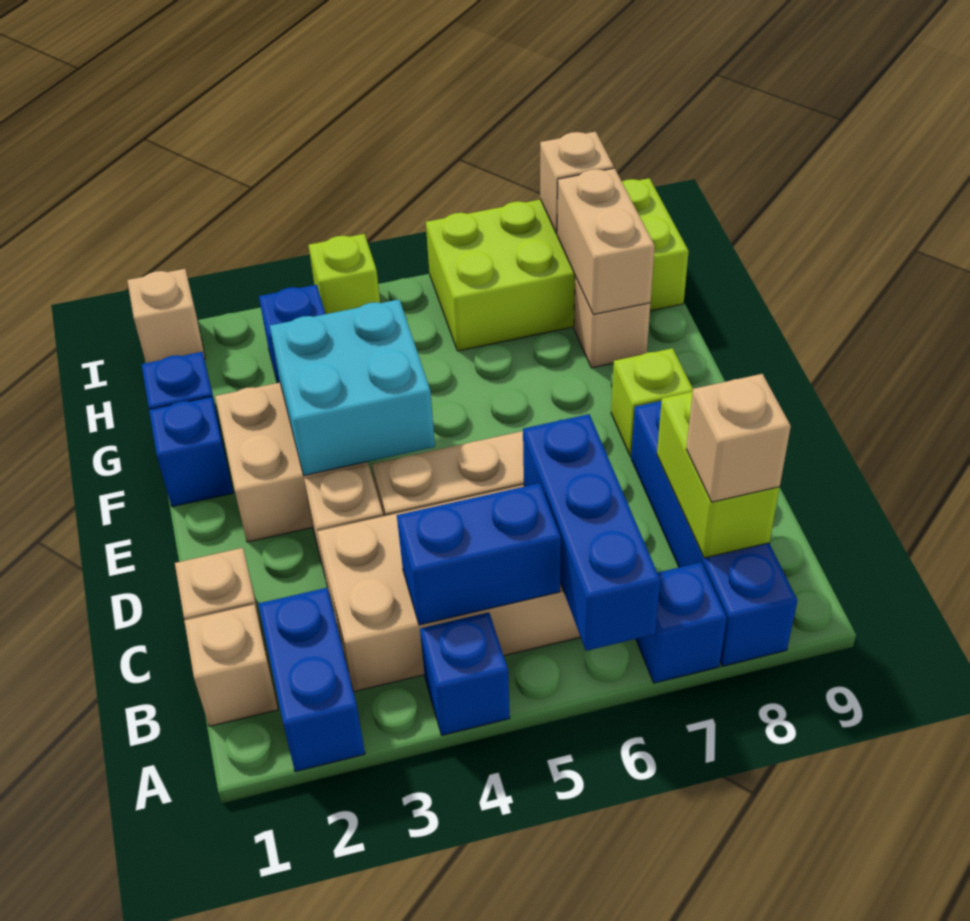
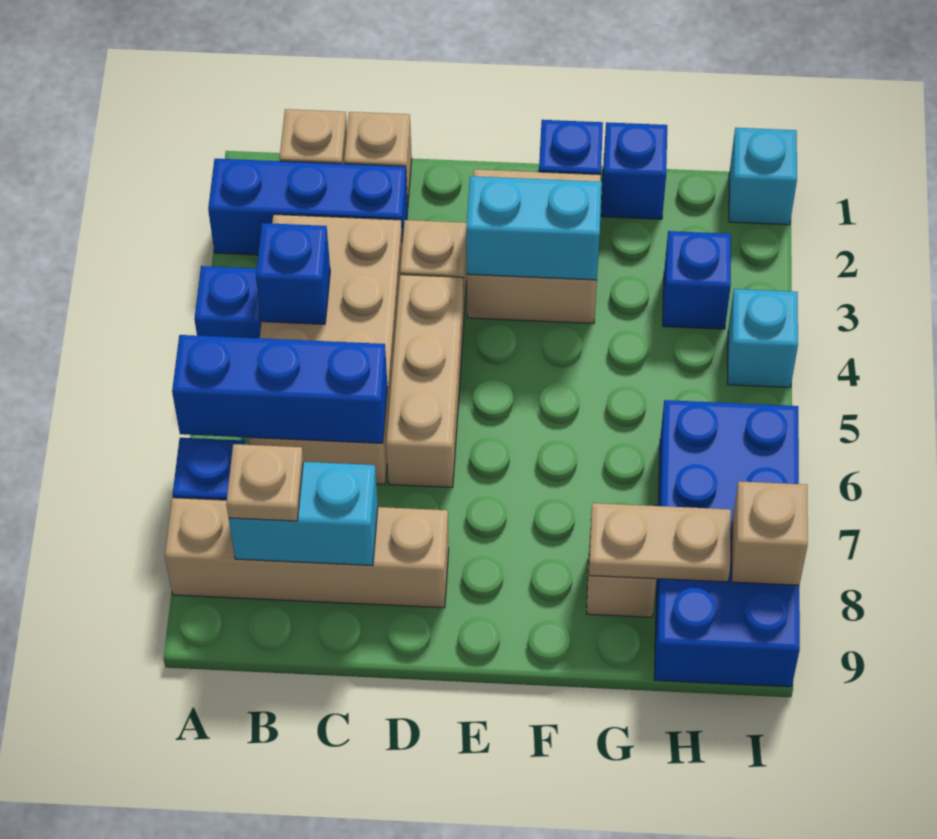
blue brick A2:B2 level 1 -> blue brick A2:C2 level 1
blue brick A8:D8 level 1 -> tan brick A8:D8 level 1
blue brick B4:B5 level 2 -> blue brick B4 level 2
lime brick B8:C8 level 2 -> cyan brick B8:C8 level 2
tan brick B8 level 3 -> tan plate B8 level 3
cyan brick E3:F4 level 2 -> cyan brick E3:F3 level 2
lime brick E8 level 1 -> none
tan brick G8:H8 level 2 -> tan plate G8:H8 level 2
lime brick H6:I9 level 1 -> blue brick H6:I9 level 1
tan brick I1 level 1 -> cyan brick I1 level 1
lime brick I4 level 1 -> cyan brick I4 level 1

